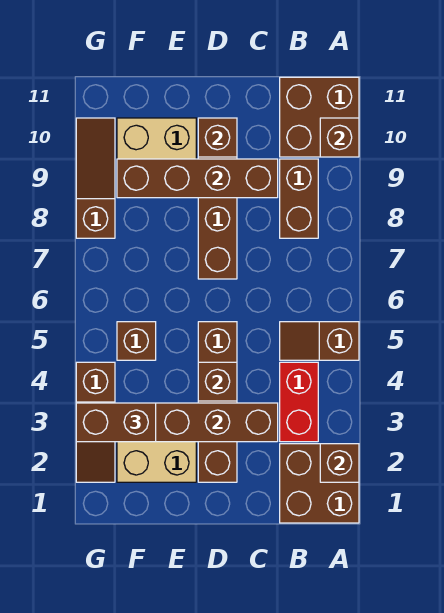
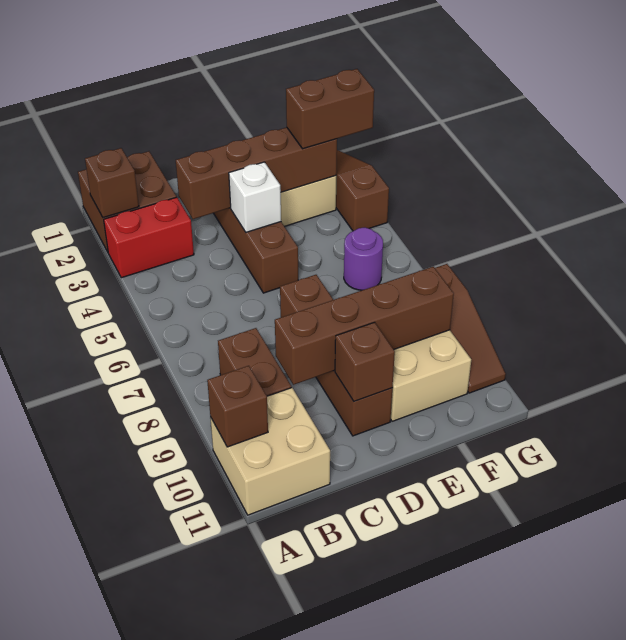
brown slope A5:B5 level 1 top A -> none
brown brick A10:B11 level 1 -> tan brick A10:B11 level 1
red brick B3:B4 level 1 -> red brick A3:B3 level 1
brown brick D4 level 2 -> white brick D4 level 2
brown brick F5 level 1 -> none
none -> purple round brick F6 level 1

